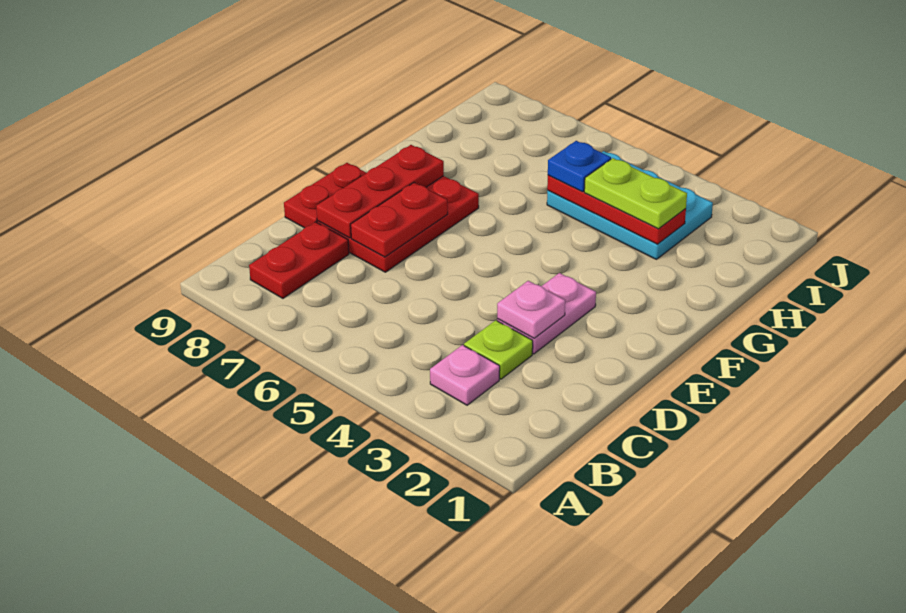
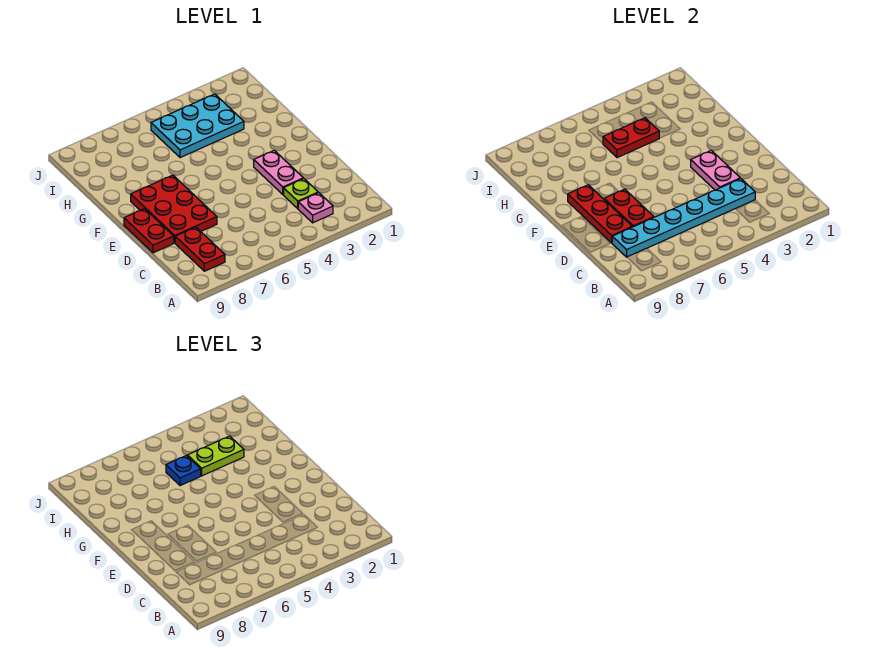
none -> cyan plate C3:C8 level 2
pink plate D3 level 2 -> pink plate D3:E3 level 2
red plate H3:H5 level 2 -> red plate H4:H5 level 2

